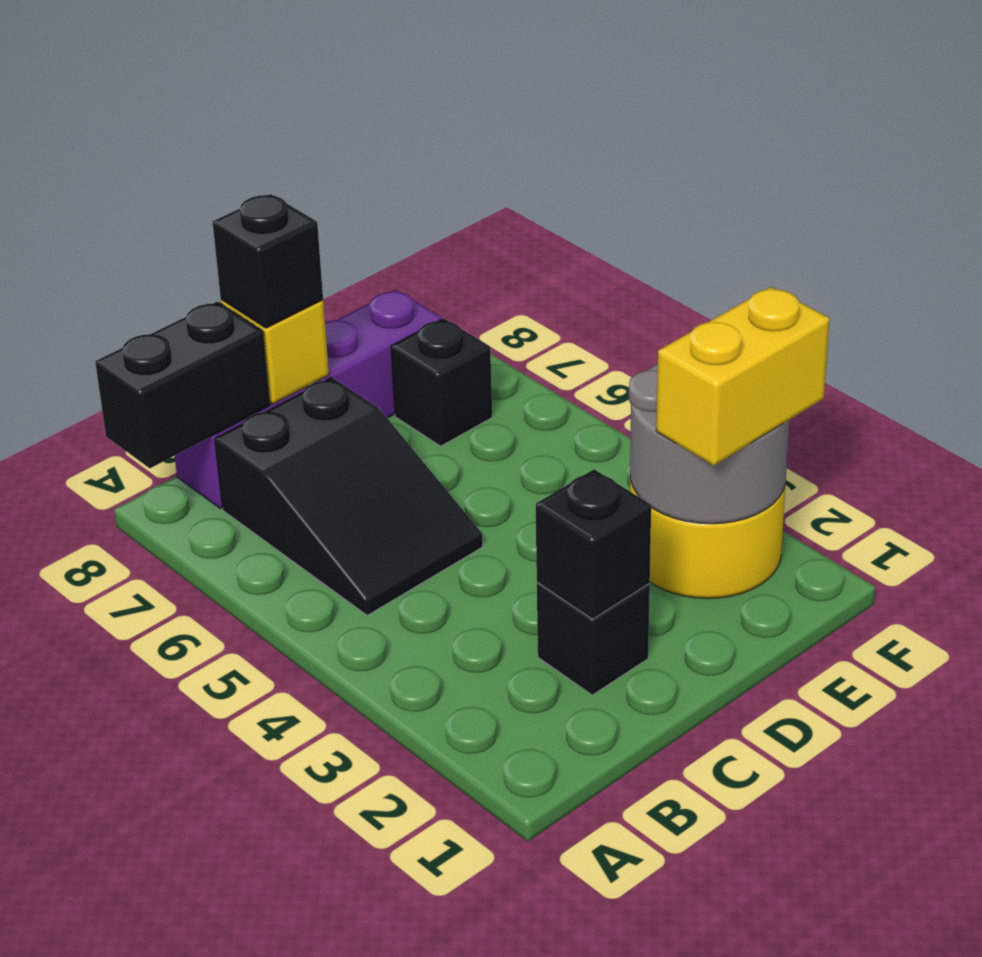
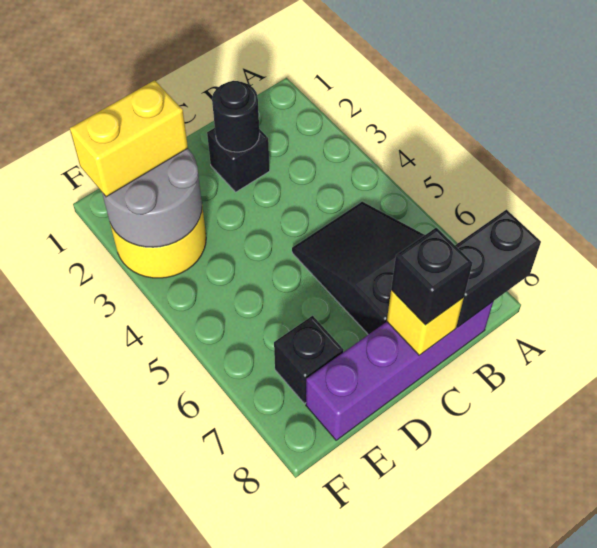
black brick C2 level 2 -> black round brick C2 level 2

